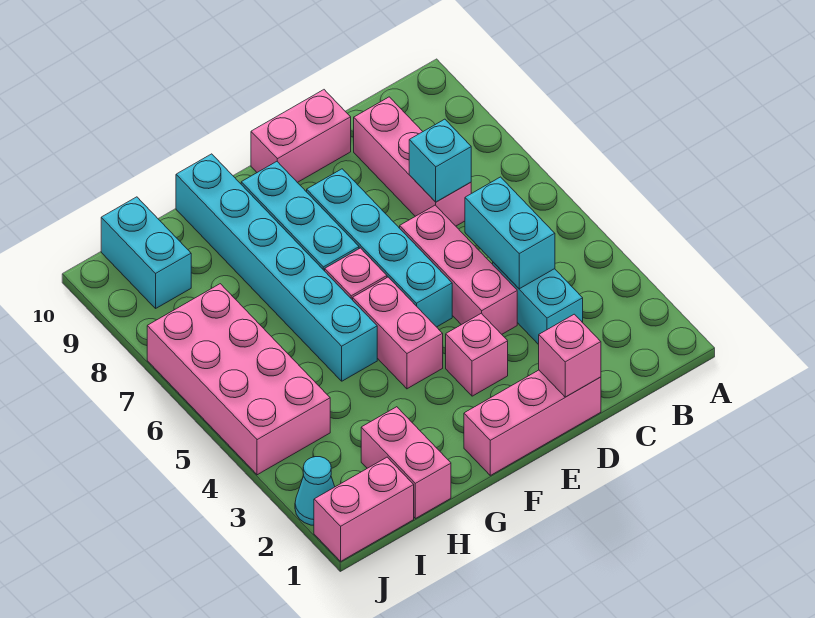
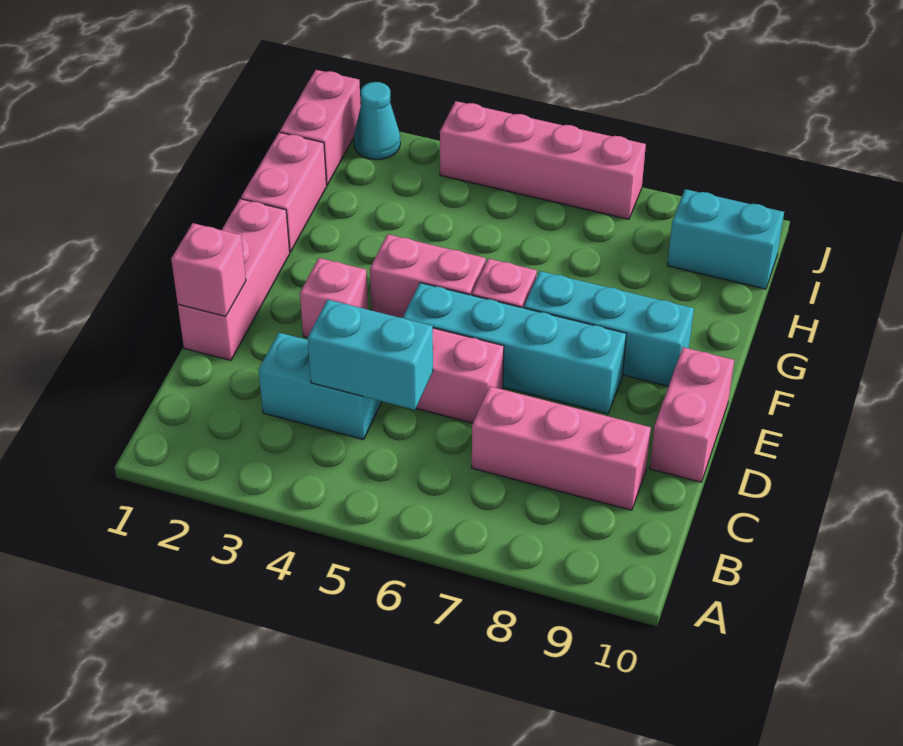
cyan brick C7 level 2 -> none
cyan brick G5:G10 level 1 -> none
pink brick H1:H2 level 1 -> pink brick G1:H1 level 1
pink brick I4:J7 level 1 -> pink brick J4:J7 level 1

